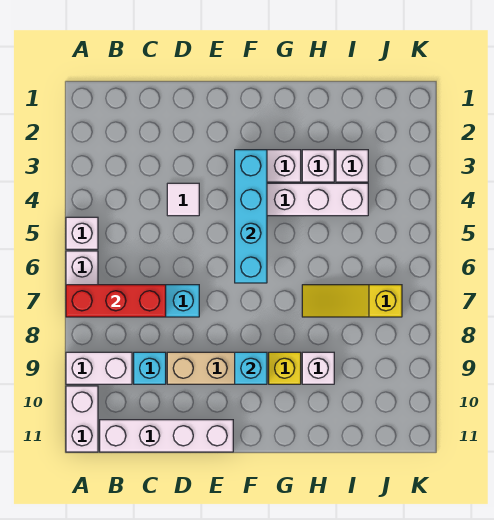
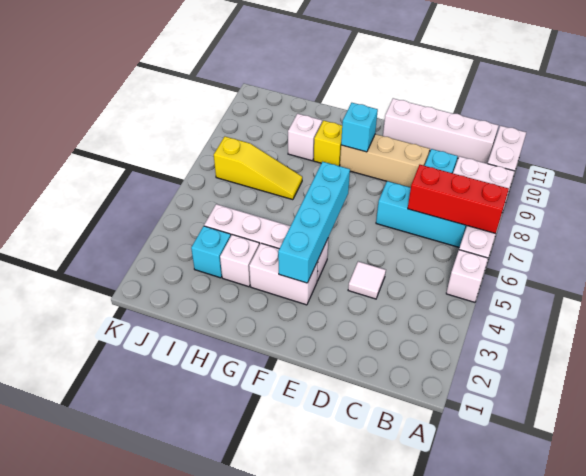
white brick I3 level 1 -> cyan brick I3 level 1

